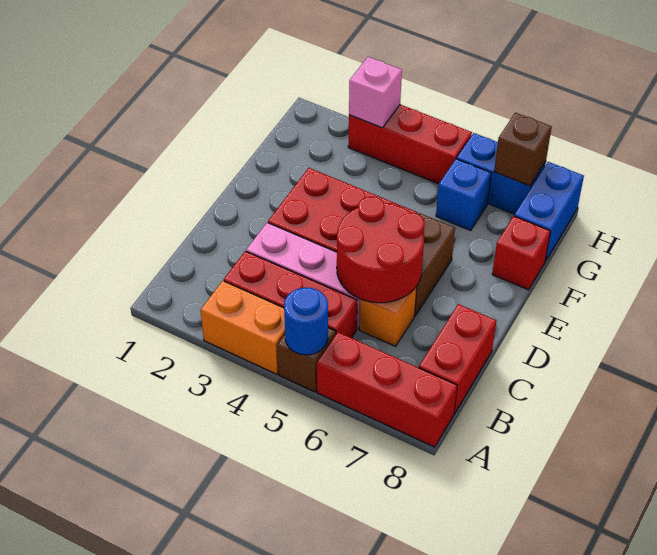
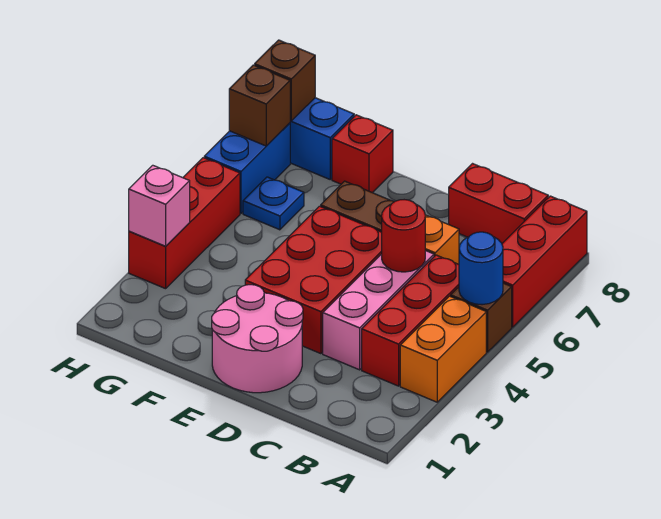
red round brick C5:D6 level 2 -> red round brick C5 level 2
none -> pink round brick D1:E2 level 1
blue brick G6 level 1 -> blue plate G6 level 1
none -> brown brick H8 level 2

